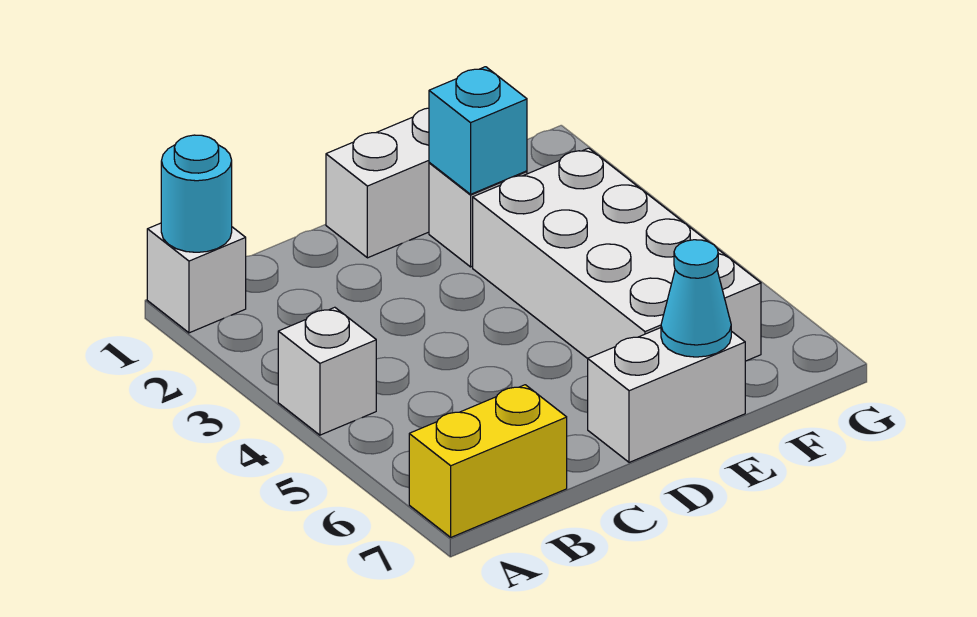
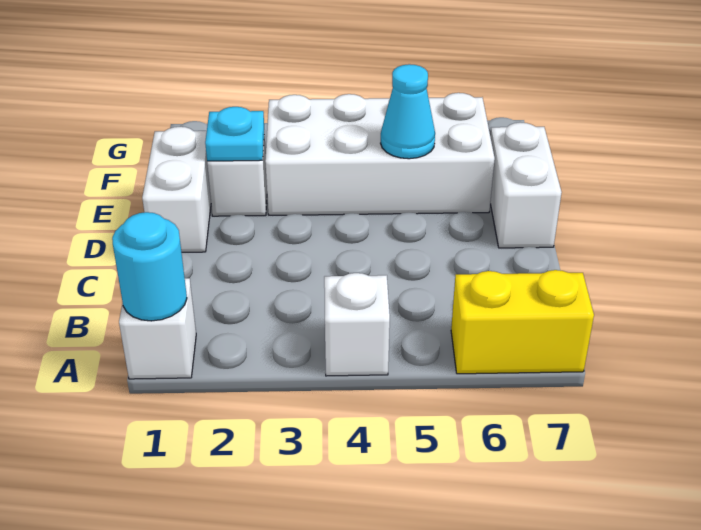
yellow brick A7:B7 level 1 -> yellow brick A6:A7 level 1
cyan brick E2 level 2 -> cyan plate E2 level 2
cyan cone E7 level 2 -> cyan cone E5 level 2

